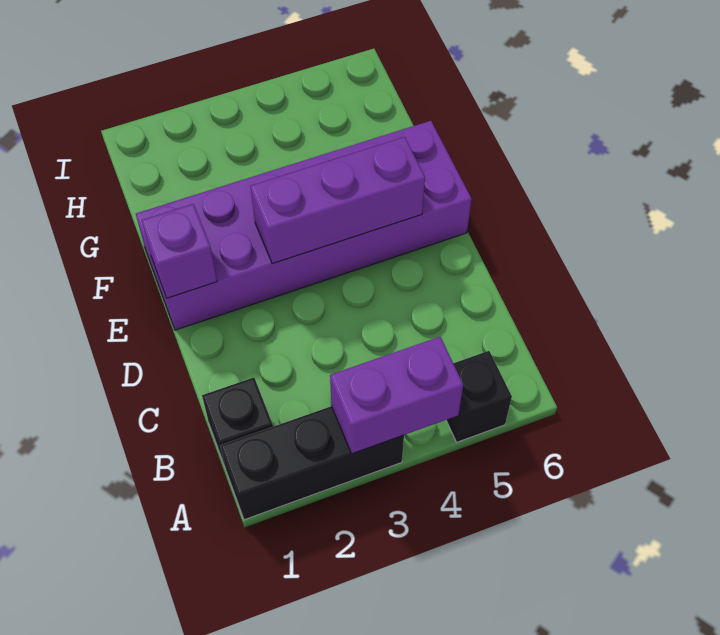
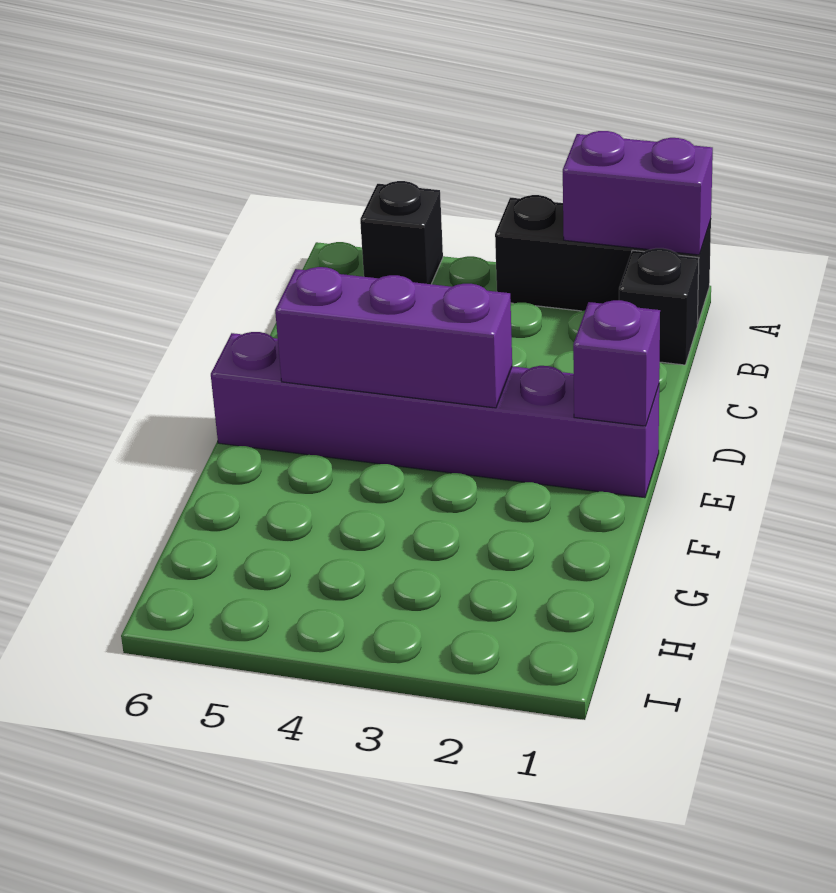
purple brick A3:A4 level 2 -> purple brick A1:A2 level 2
purple brick E1:F6 level 1 -> purple brick E1:E6 level 1

